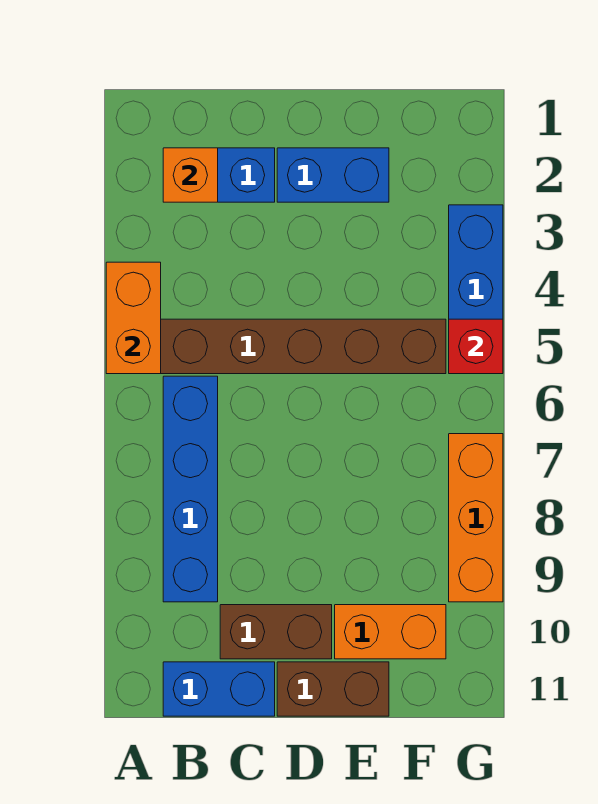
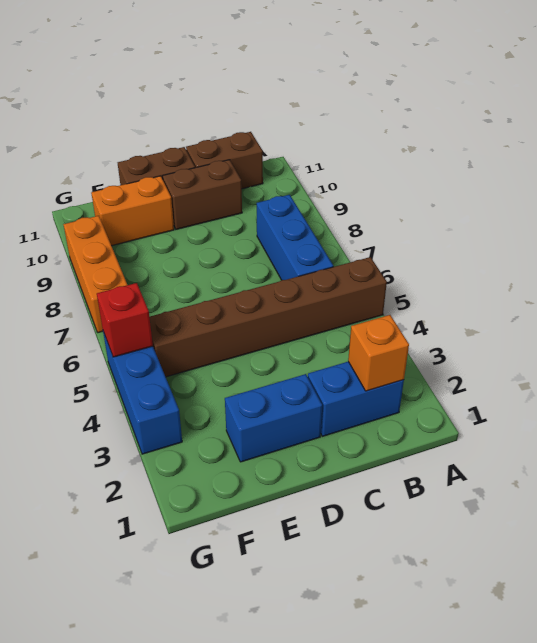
orange brick A4:A5 level 2 -> none
blue brick B6:B9 level 1 -> blue brick B6:B8 level 1
blue brick B11:C11 level 1 -> brown brick B11:C11 level 1

